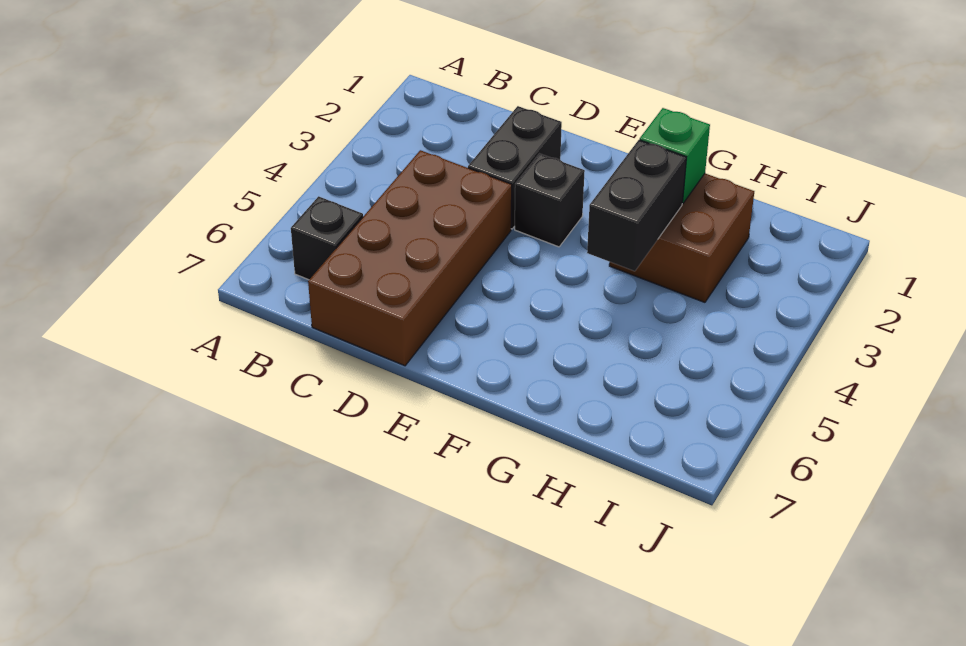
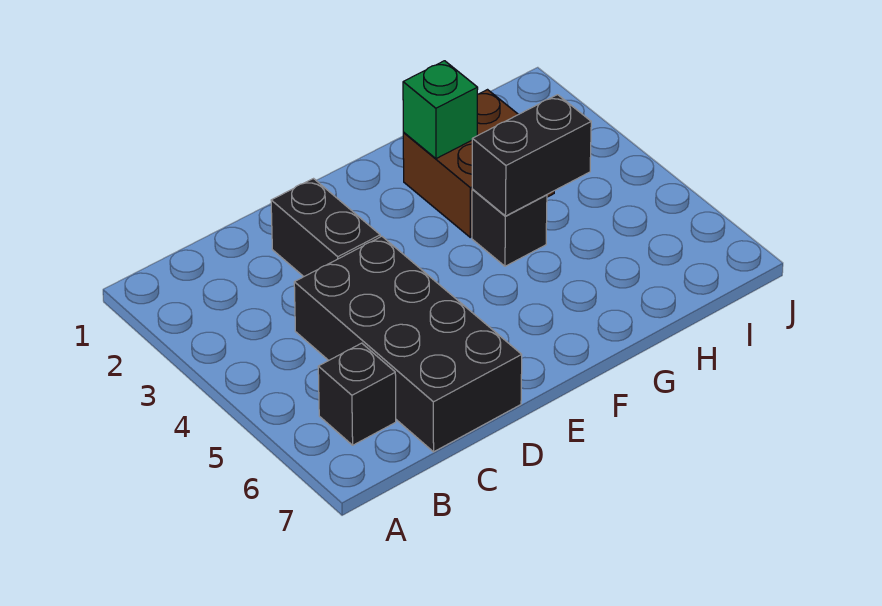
brown brick C4:D7 level 1 -> black brick C4:D7 level 1
black brick E3 level 1 -> black brick G4 level 1
black brick G3:G4 level 2 -> black brick G4:H4 level 2

